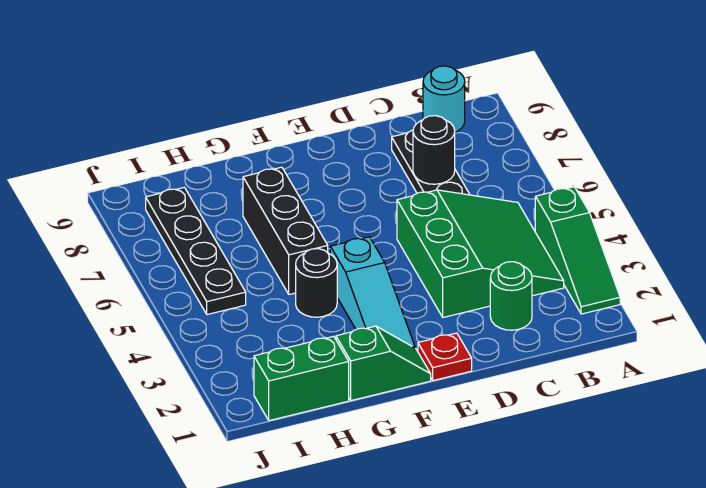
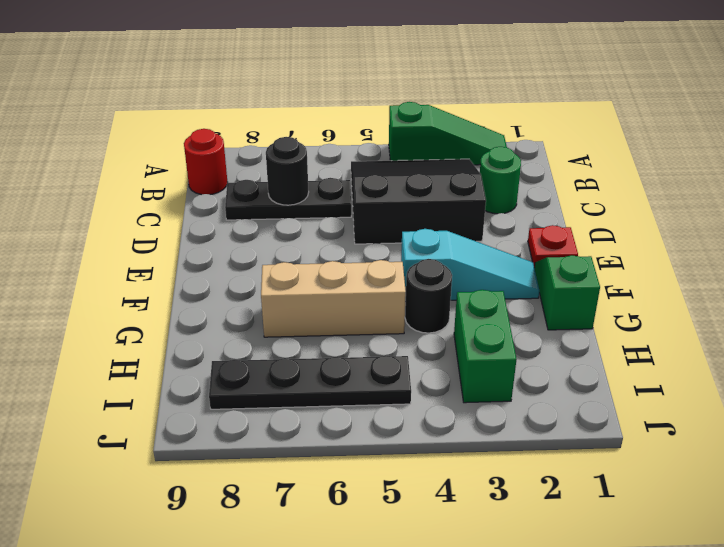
green slope B3:D5 level 1 top D -> black slope B3:D5 level 1 top D
cyan round brick B9 level 1 -> red round brick B9 level 1
black brick G5:G7 level 1 -> tan brick G5:G7 level 1
green brick H1:I1 level 1 -> green brick H3:I3 level 1

